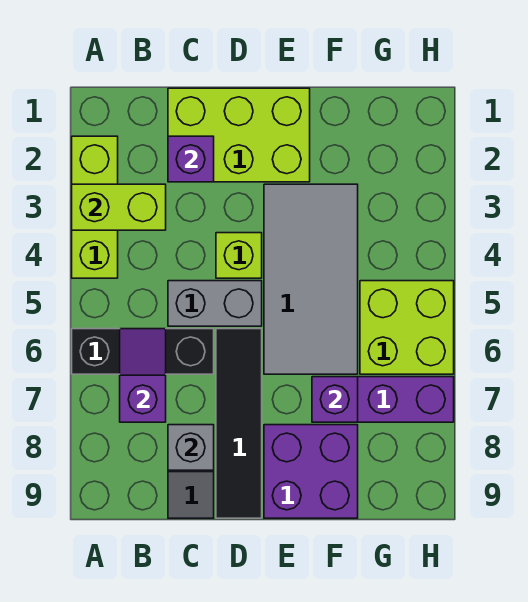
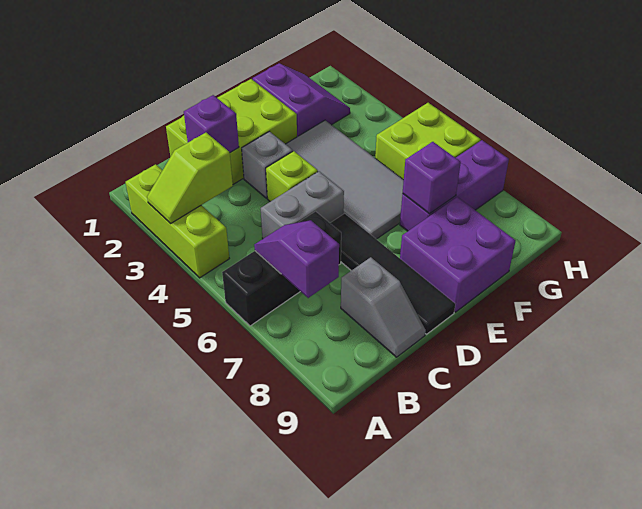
lime brick A3:B3 level 2 -> lime slope A3:B3 level 2 top B
grey brick C8 level 2 -> grey brick D3 level 1
none -> purple slope F1:G2 level 1 top F

